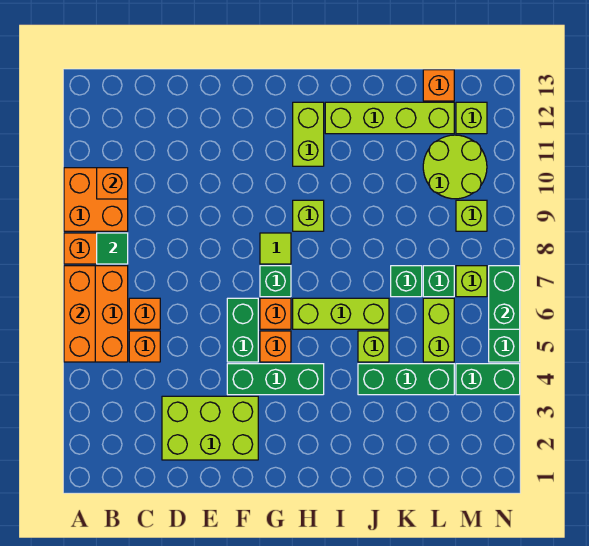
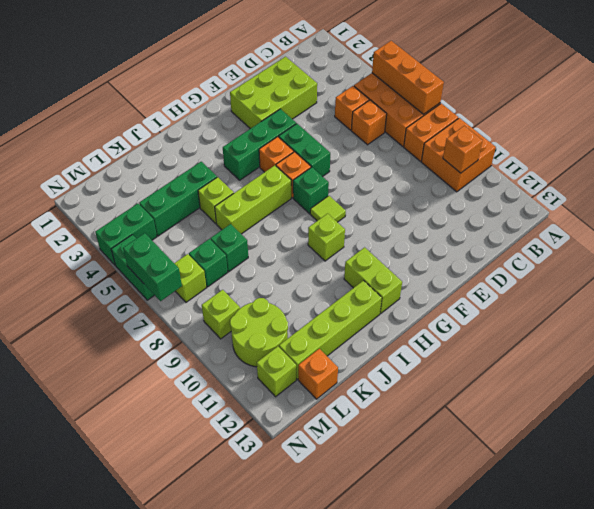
green tile B8 level 2 -> none
lime brick L5:L6 level 1 -> none

